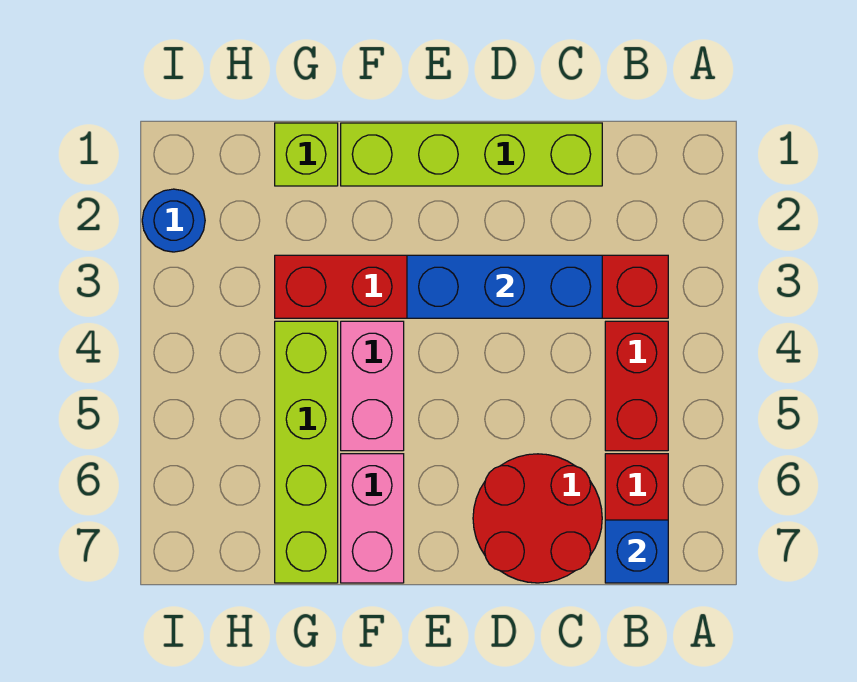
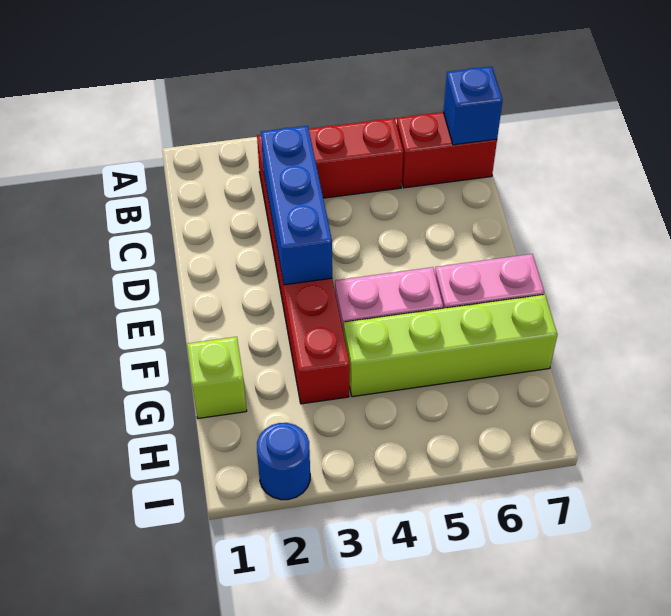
lime brick C1:F1 level 1 -> none
red round brick C6:D7 level 1 -> none

